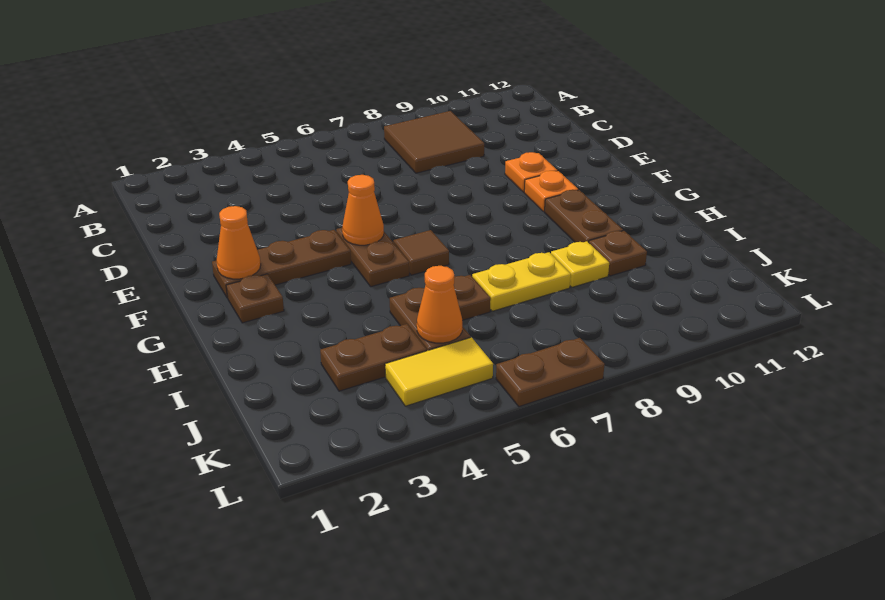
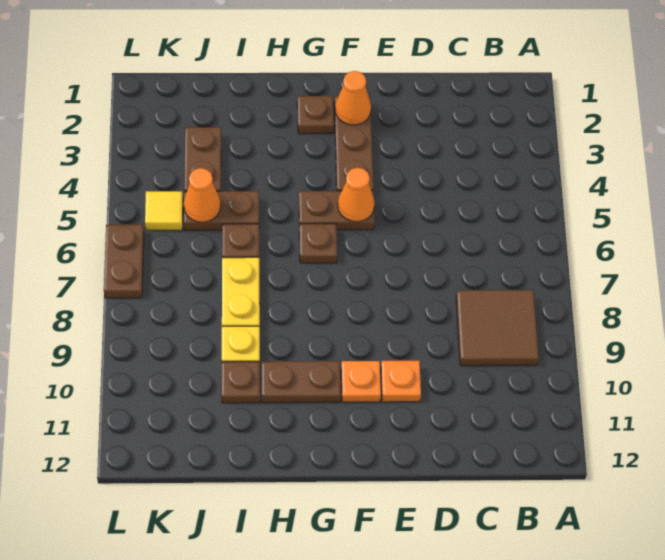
brown tile G6 level 1 -> brown plate G6 level 1
yellow tile K4:K5 level 1 -> yellow tile K5 level 1

